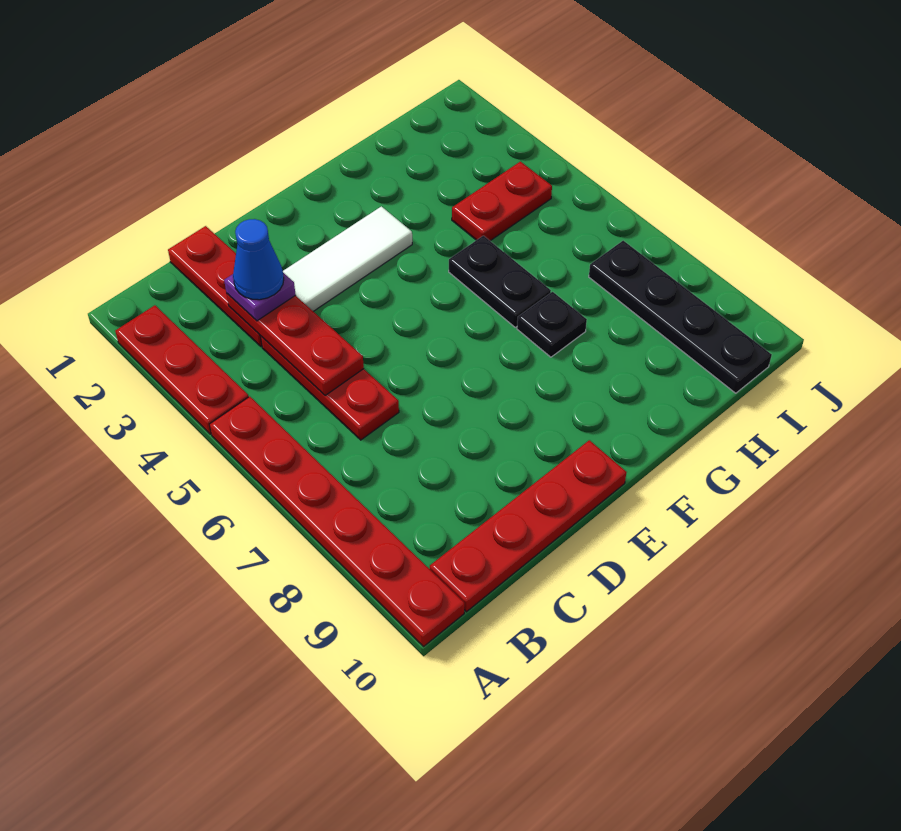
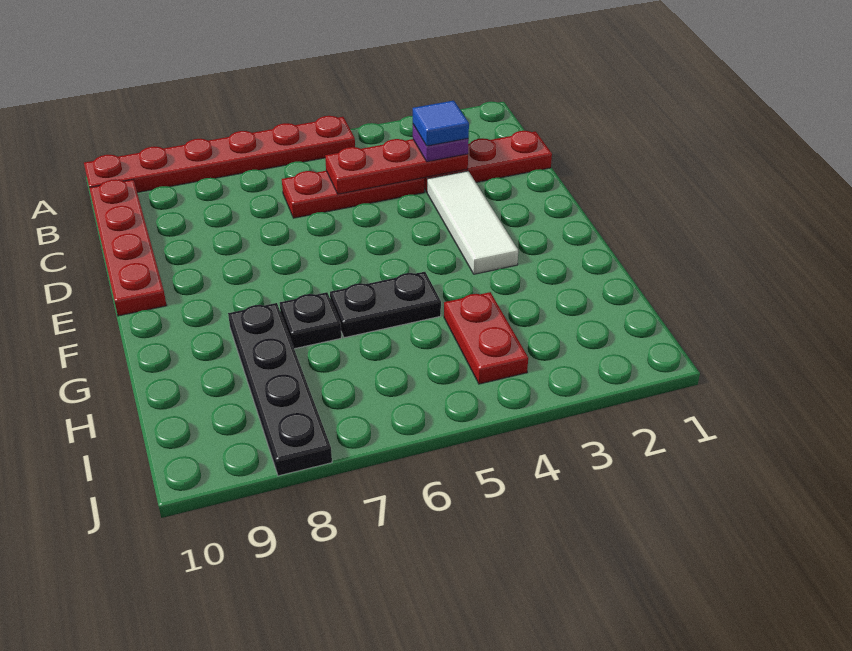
red plate A2:A4 level 1 -> none
blue cone C3 level 4 -> blue tile C3 level 4
black plate I7:I10 level 1 -> black plate G8:J8 level 1

